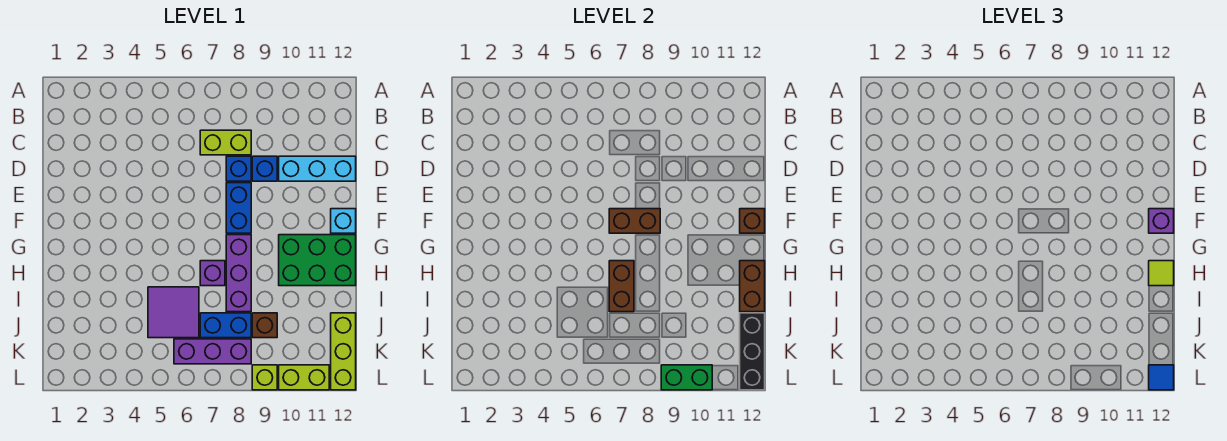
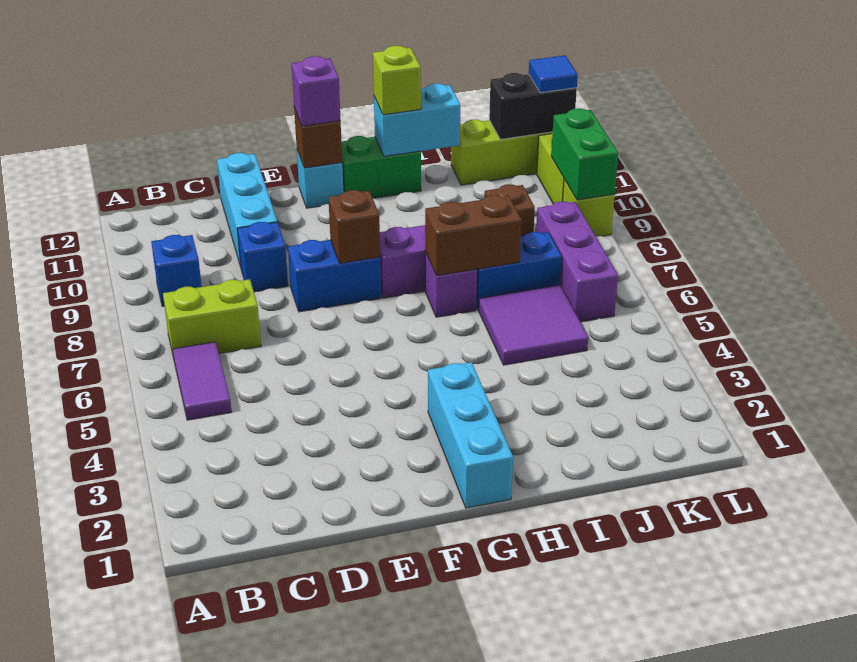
none -> purple tile B5:B6 level 1
lime brick C7:C8 level 1 -> lime brick B7:C7 level 1
blue brick D8 level 1 -> blue brick B9 level 1
brown brick F7:F8 level 2 -> brown brick F8 level 2
none -> cyan brick G1:G3 level 1
green brick G10:H12 level 1 -> green brick G12:H12 level 1
brown brick H12:I12 level 2 -> cyan brick H12:I12 level 2
lime tile H12 level 3 -> lime brick H12 level 3
blue brick J7:J8 level 1 -> blue brick I7:J7 level 1
black brick J12:L12 level 2 -> black brick K12:L12 level 2

